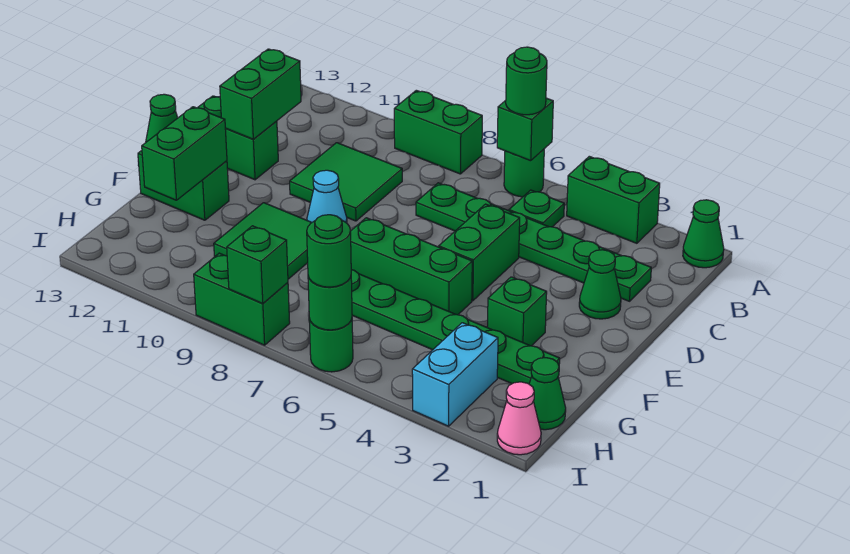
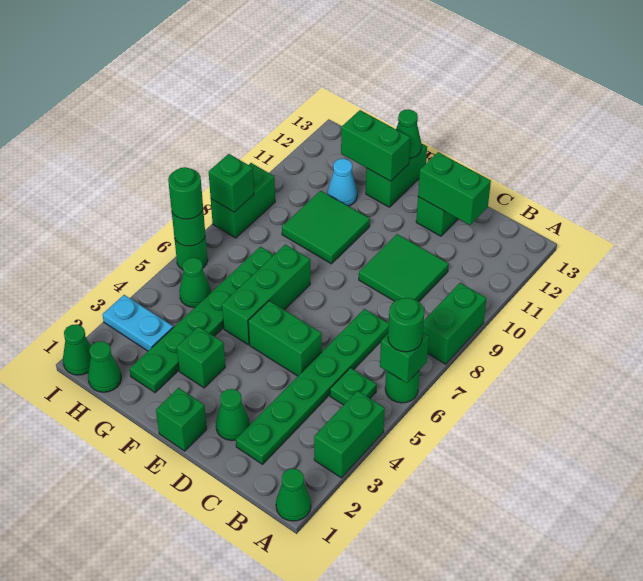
none -> green brick E1 level 1
cyan cone E9 level 1 -> cyan cone G11 level 1
cyan brick H3:I3 level 1 -> cyan plate H3:I3 level 1
none -> green cone H5 level 1
pink cone I1 level 1 -> green cone I1 level 1

